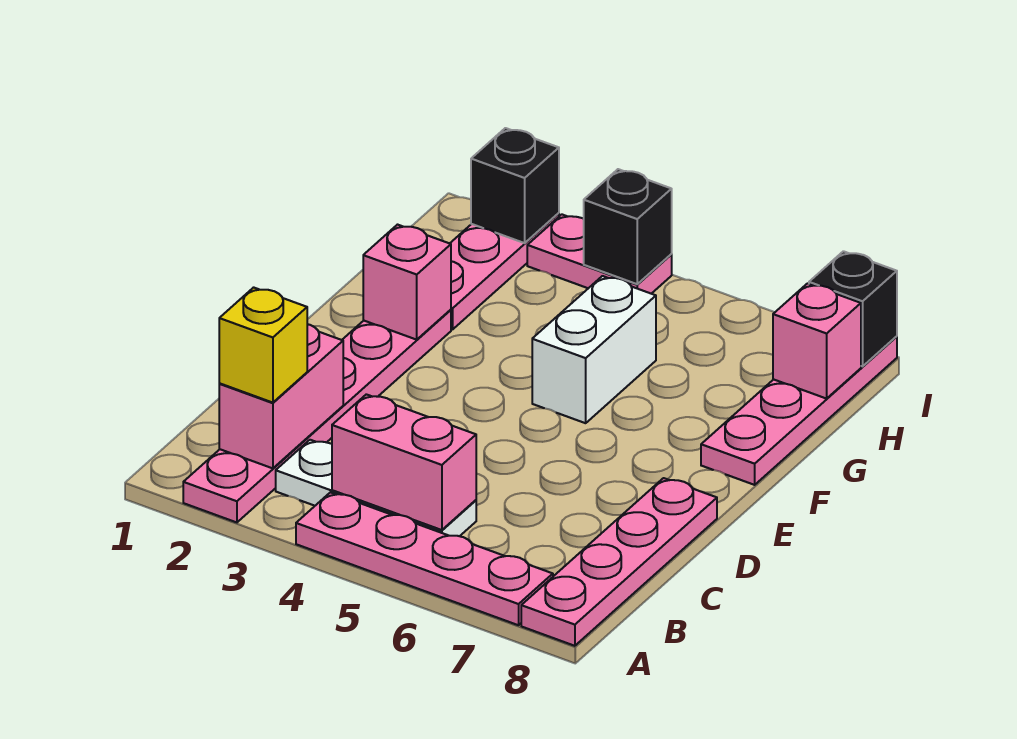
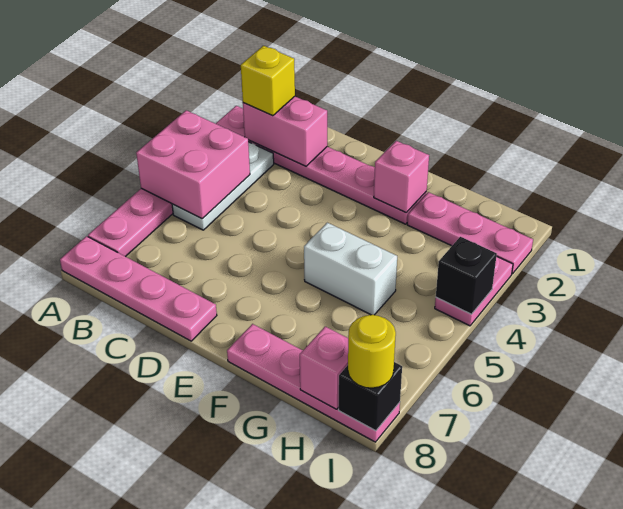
pink brick B4:B5 level 2 -> pink brick A4:B5 level 2
black brick I2 level 2 -> none
none -> yellow round brick I8 level 3

